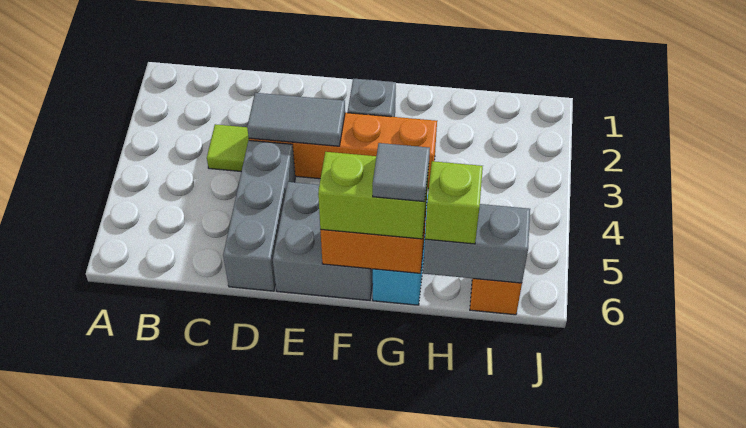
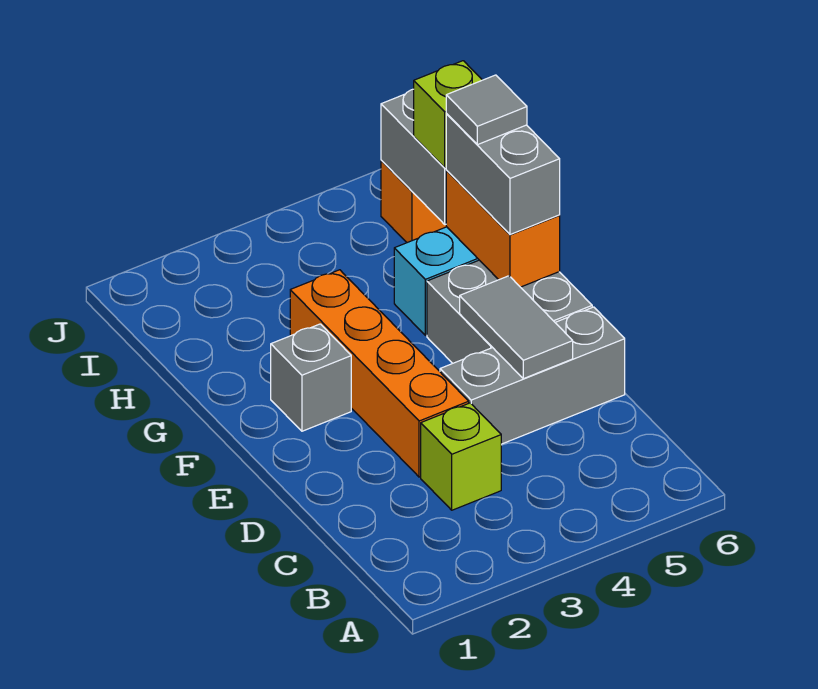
lime tile C3 level 1 -> lime brick C3 level 1
grey tile D3:E3 level 2 -> grey tile D5:E5 level 2
lime brick F6:G6 level 3 -> grey brick F6:G6 level 3

